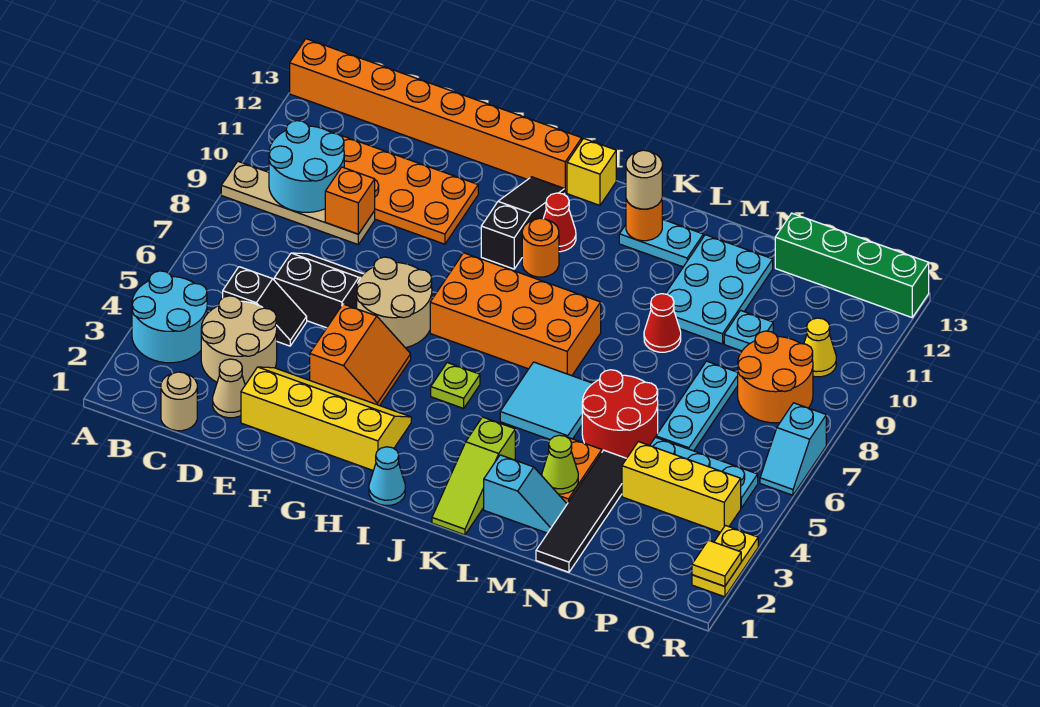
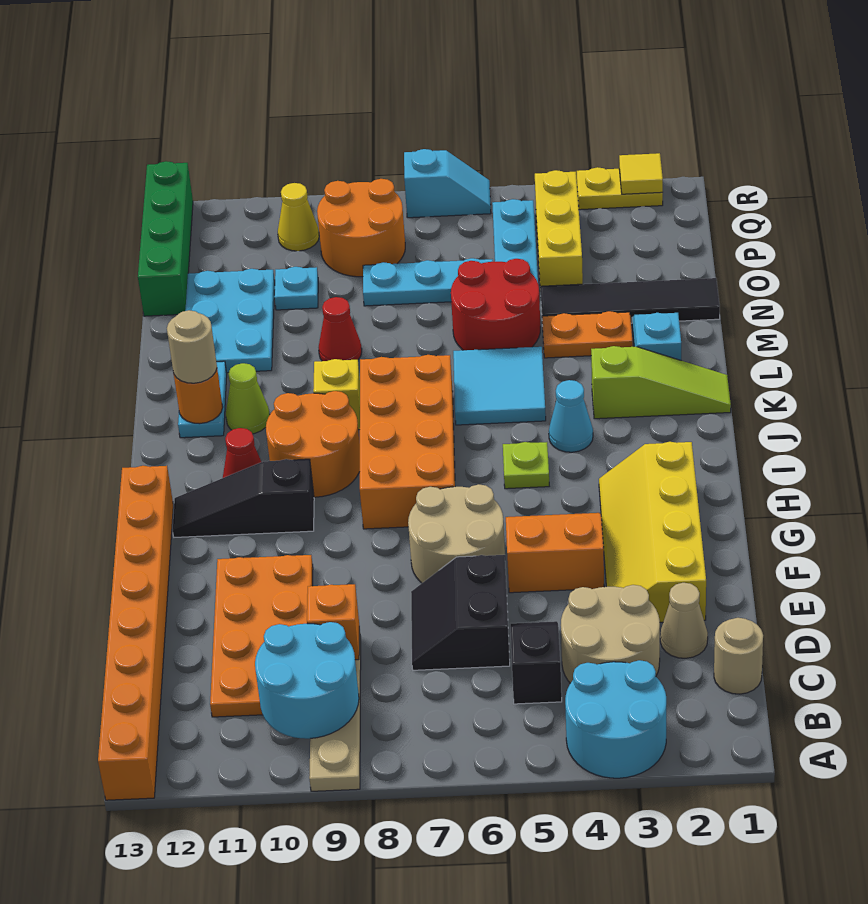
cyan cone I1 level 1 -> cyan cone J4 level 1
orange round brick I10 level 1 -> orange round brick I9:J10 level 1
yellow brick I13 level 1 -> yellow brick K9 level 1
lime cone M3 level 2 -> lime cone K11 level 1
cyan plate M10:N12 level 1 -> cyan plate M11:O12 level 1

